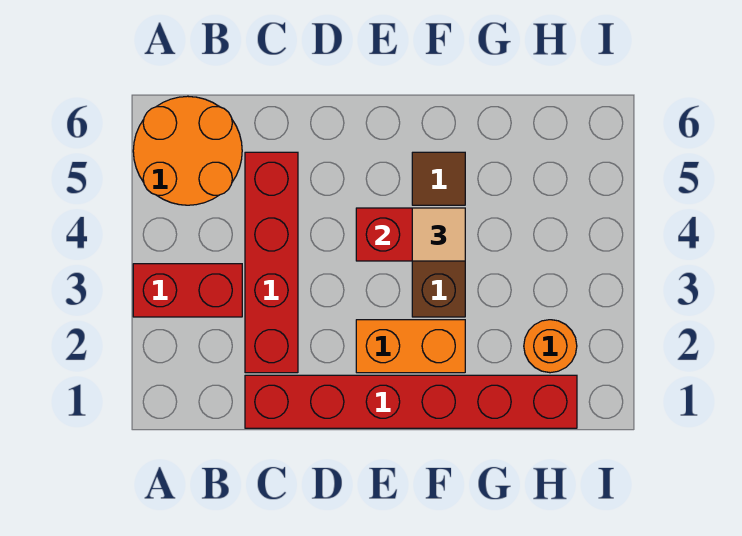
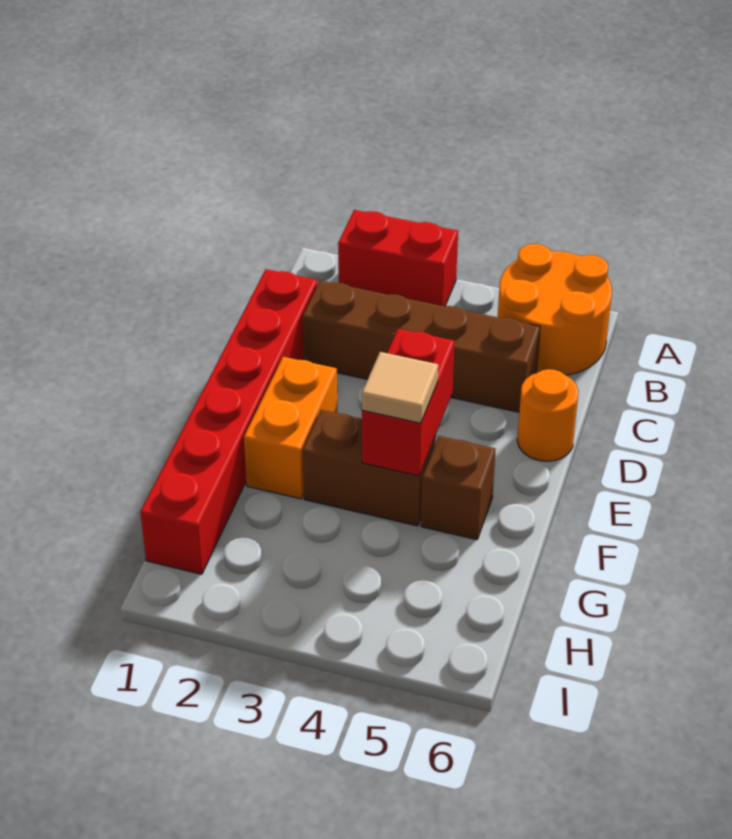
red brick A3:B3 level 1 -> red brick A2:A3 level 1
red brick C2:C5 level 1 -> brown brick C2:C5 level 1
brown tile F5 level 1 -> brown brick F5 level 1
orange round brick H2 level 1 -> orange round brick D6 level 1

